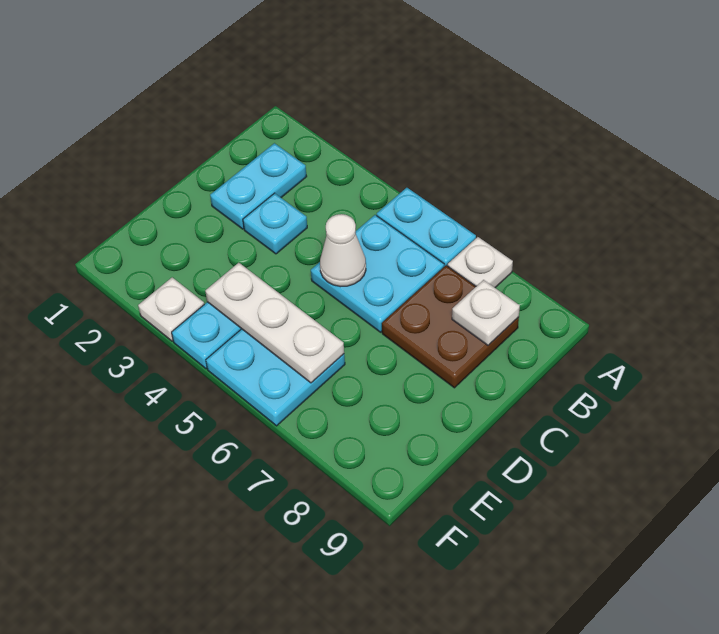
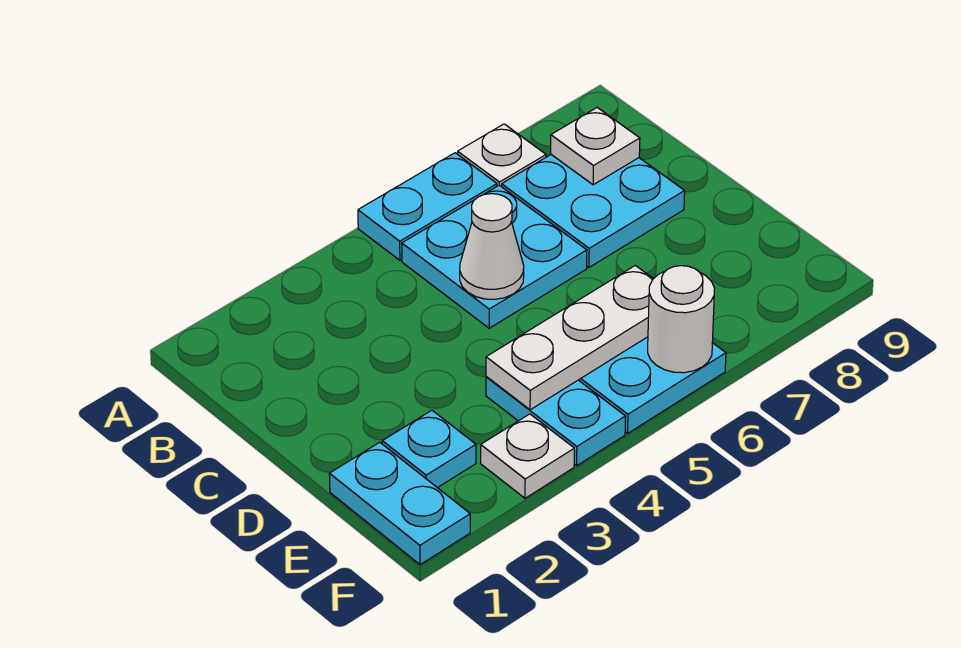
cyan plate B2:C2 level 1 -> cyan plate E1:F1 level 1
brown plate B7:C8 level 1 -> cyan plate B7:C8 level 1
cyan plate C3 level 1 -> cyan plate E2 level 1
none -> white round brick F6 level 2

